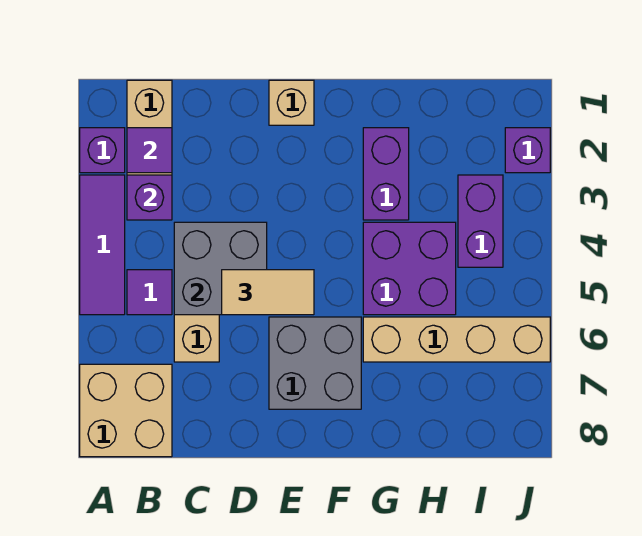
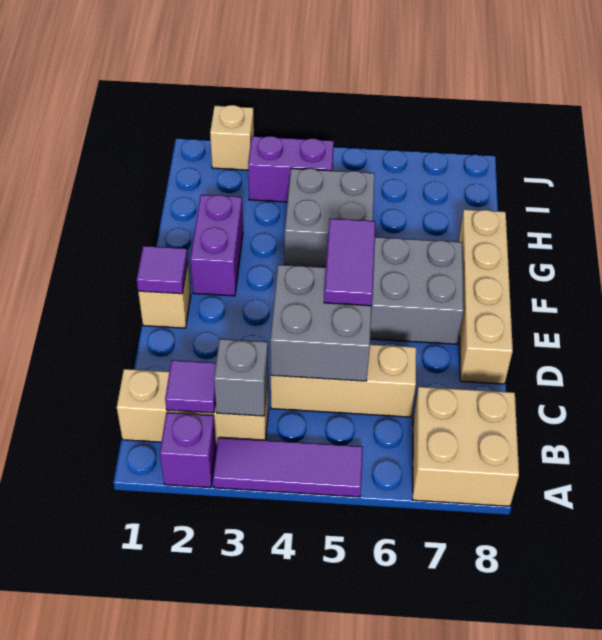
purple brick B3 level 2 -> grey brick B3 level 2
purple tile B5 level 1 -> purple tile E1 level 2
tan tile D5:E5 level 3 -> purple tile D5:E5 level 3
purple brick G2:G3 level 1 -> purple brick F2:G2 level 1
purple brick G4:H5 level 1 -> grey brick G4:H5 level 1
tan brick G6:J6 level 1 -> tan brick D8:G8 level 1
purple brick J2 level 1 -> tan brick J2 level 1

